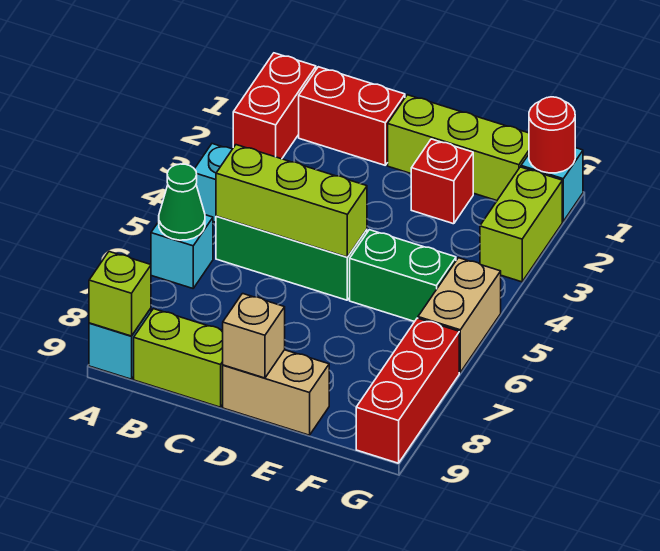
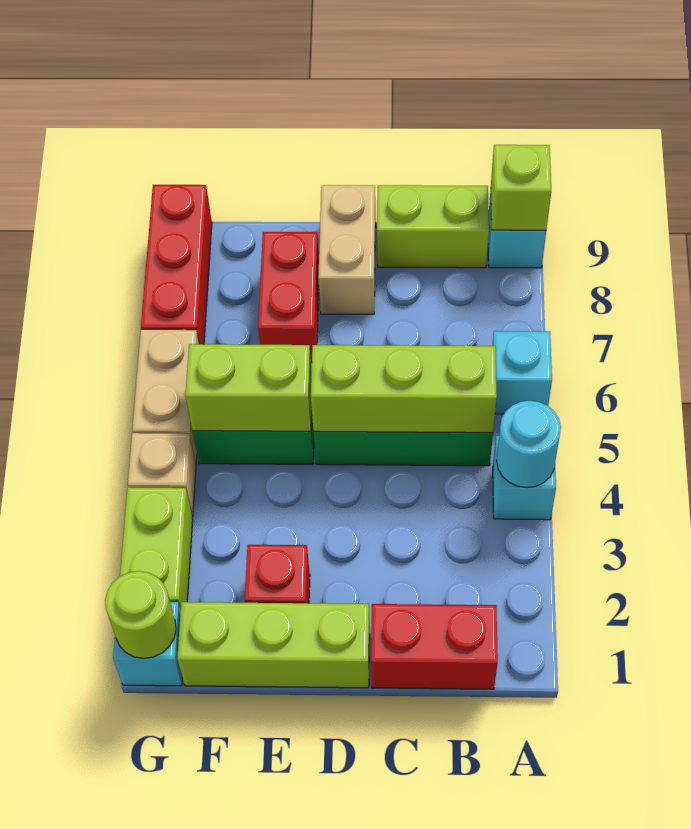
red brick A1:A2 level 1 -> red brick E7:E8 level 1
none -> cyan round brick A4 level 2
green cone A6 level 2 -> none
tan brick D9:E9 level 1 -> tan brick D8:D9 level 1
tan brick D9 level 2 -> tan brick G4 level 1
none -> lime brick E5:F5 level 2
red round brick G1 level 2 -> lime round brick G1 level 2

